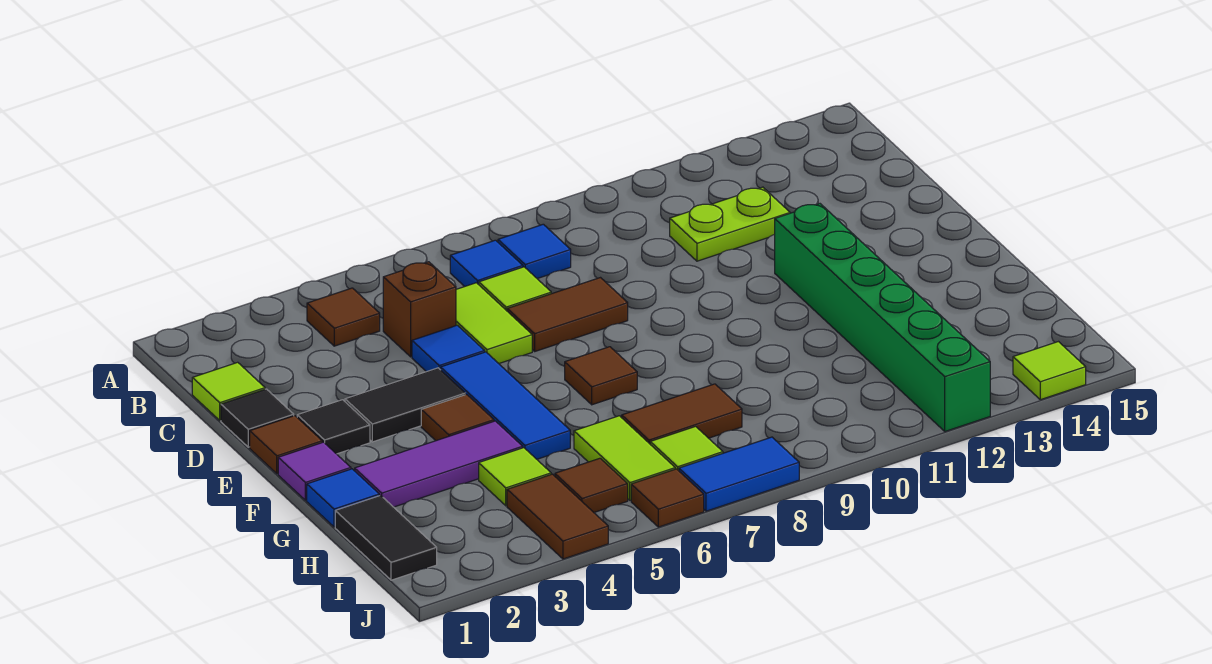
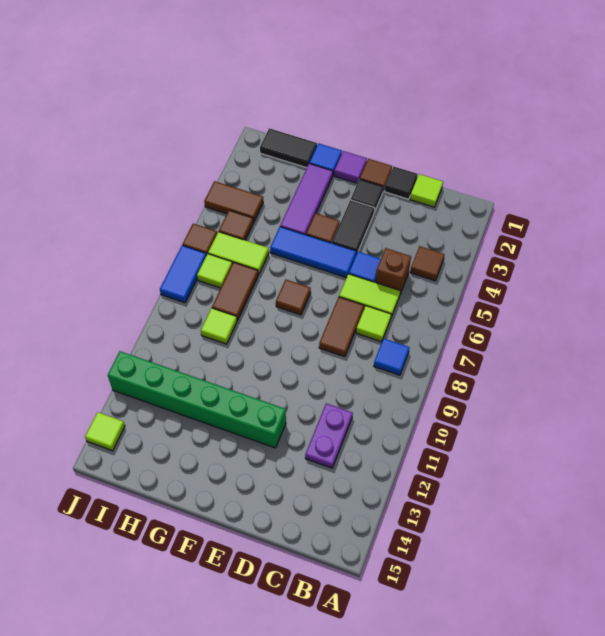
blue tile B7 level 1 -> none
lime plate C11:C12 level 1 -> purple plate C11:C12 level 1
lime tile H4 level 1 -> lime tile H9 level 1

